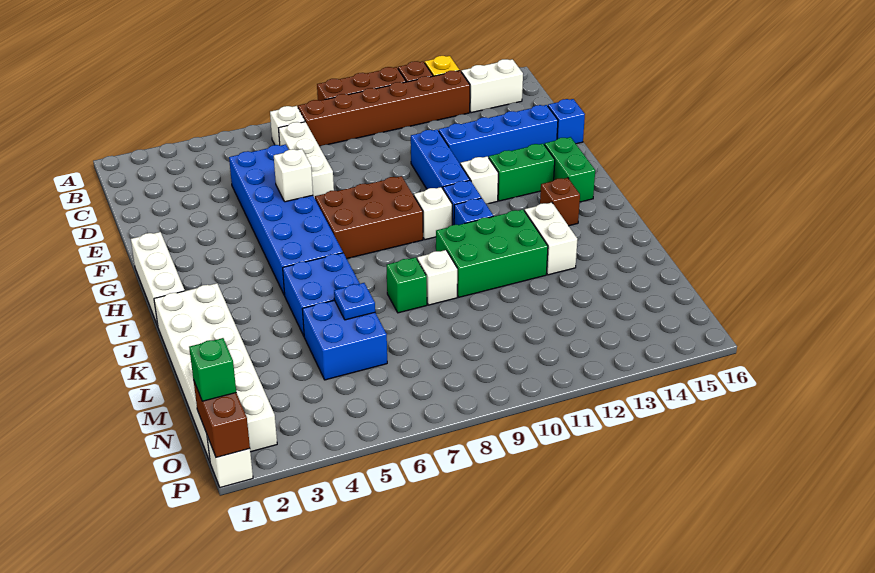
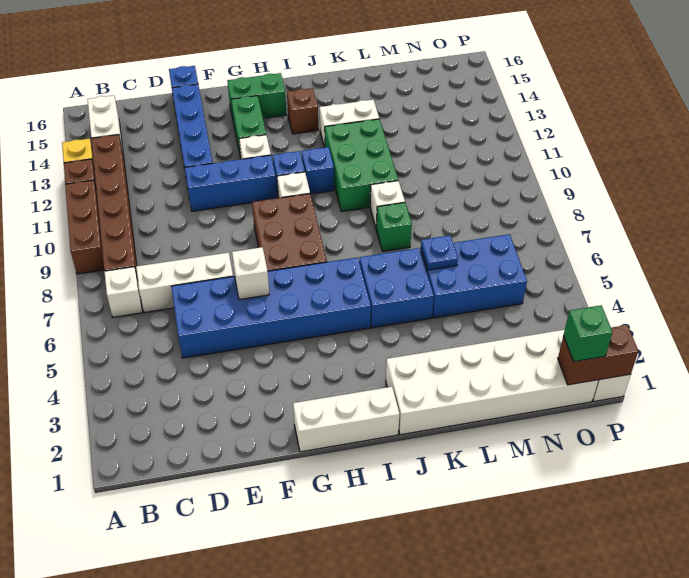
blue brick L5:M6 level 1 -> blue brick L5:N6 level 1

